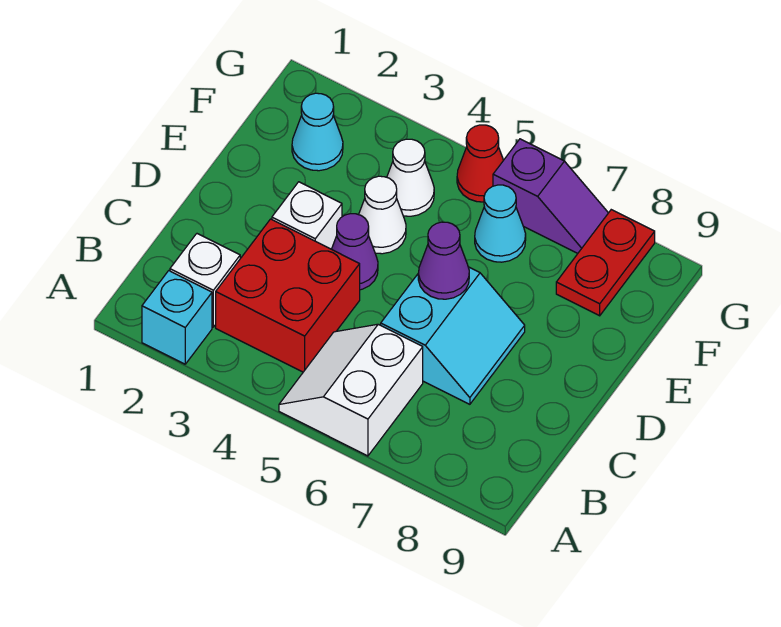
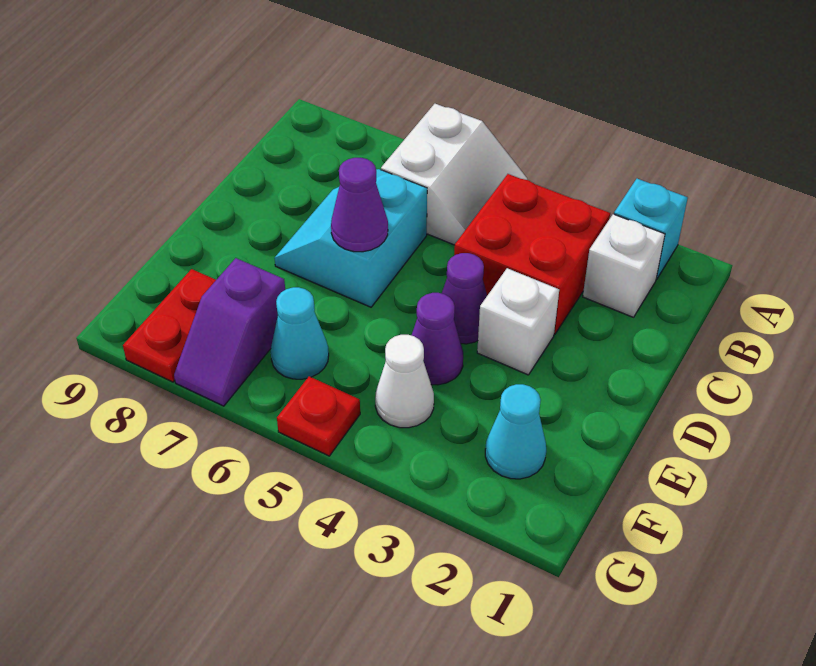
white cone E4 level 1 -> purple cone E4 level 1
red cone G5 level 1 -> red plate G5 level 1
purple slope G6:G7 level 1 top 6 -> purple slope F7:G7 level 1 top F

